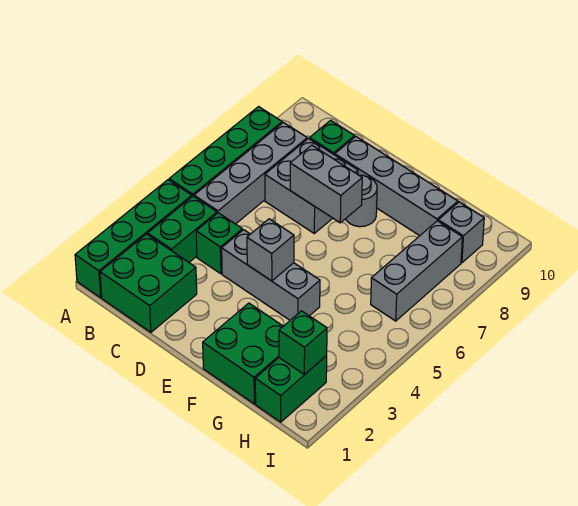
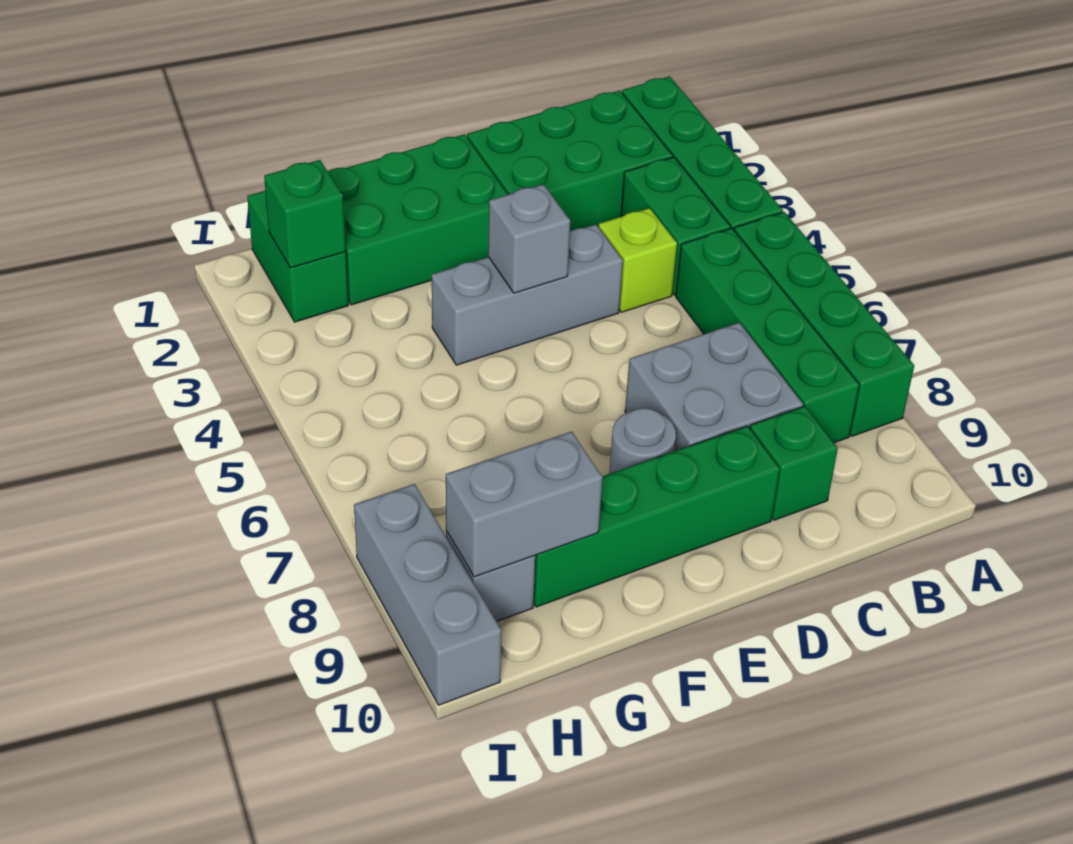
green brick B1:C2 level 1 -> green brick B1:D2 level 1
grey brick B5:B8 level 1 -> green brick B5:B8 level 1
green brick C4 level 1 -> lime brick C4 level 1
grey brick D7:E7 level 2 -> grey brick G9:H9 level 2
grey brick D9:G9 level 1 -> green brick D9:G9 level 1
green brick F1:G2 level 1 -> green brick E1:G2 level 1
grey brick H6:H8 level 1 -> grey brick I8:I10 level 1

